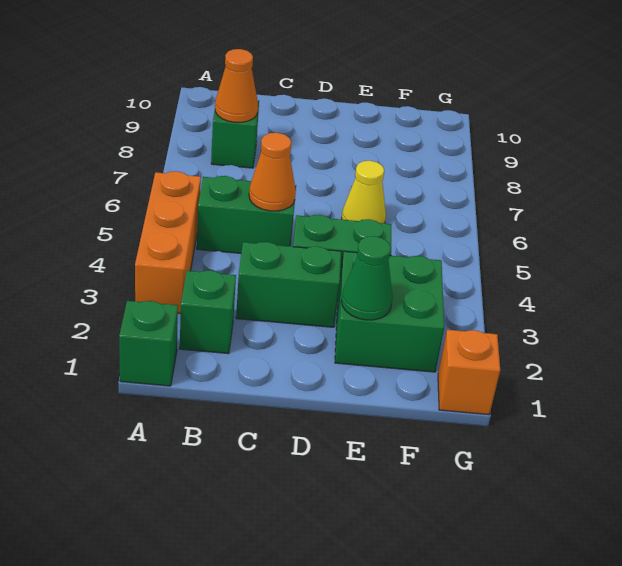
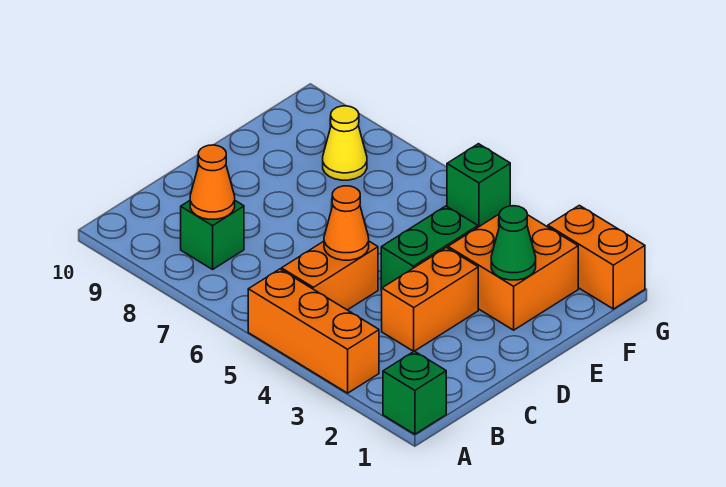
green brick B2 level 1 -> green brick G5 level 1
green brick B5:C5 level 1 -> orange brick B5:C5 level 1
green brick C3:D3 level 1 -> orange brick C3:D3 level 1
green brick E2:F3 level 1 -> orange brick E2:F3 level 1
yellow cone E6 level 1 -> yellow cone F8 level 1
orange brick G1 level 1 -> orange brick G1:G2 level 1

